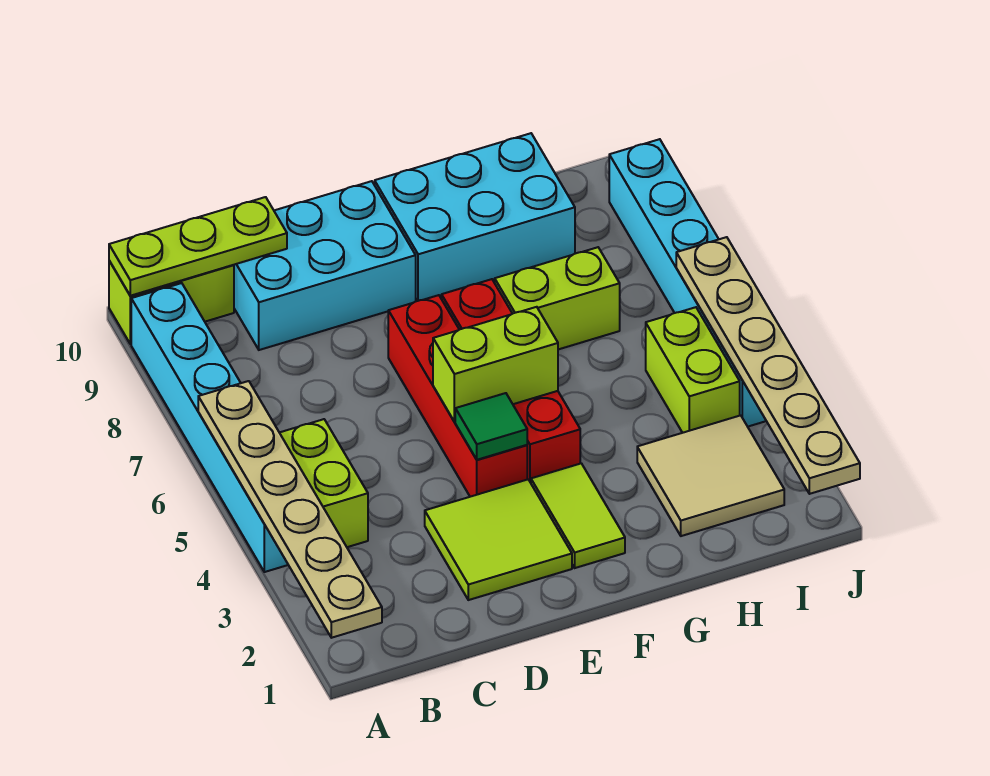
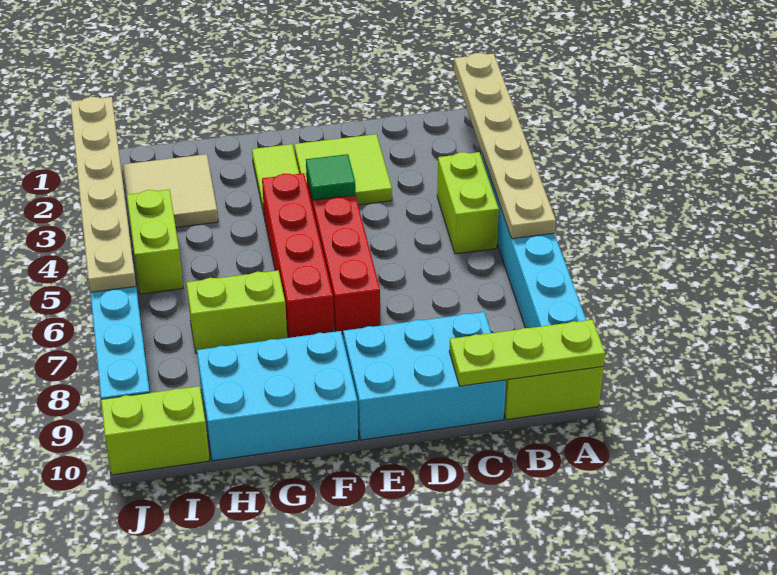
lime brick E5:F5 level 2 -> lime brick I10:J10 level 1

